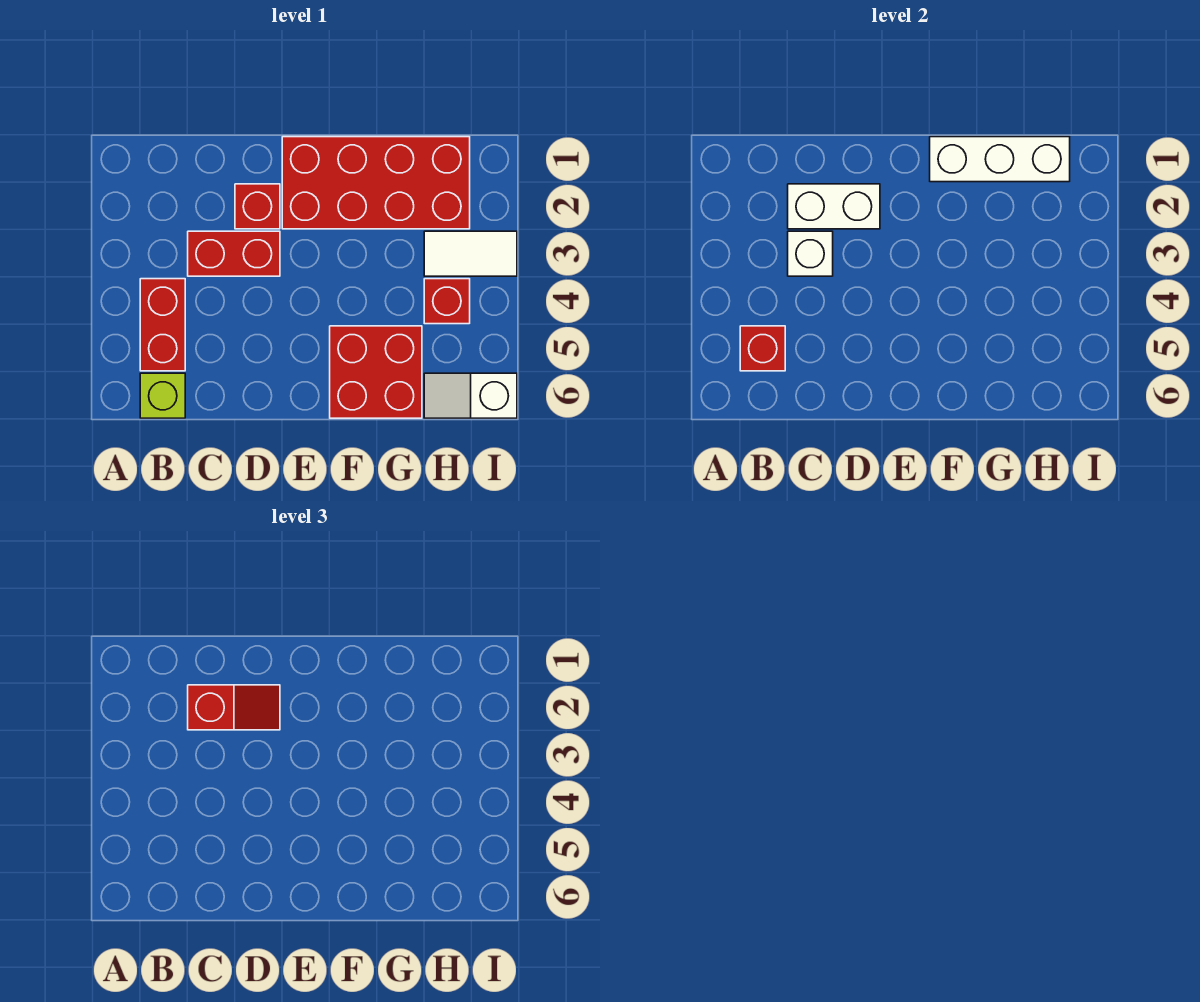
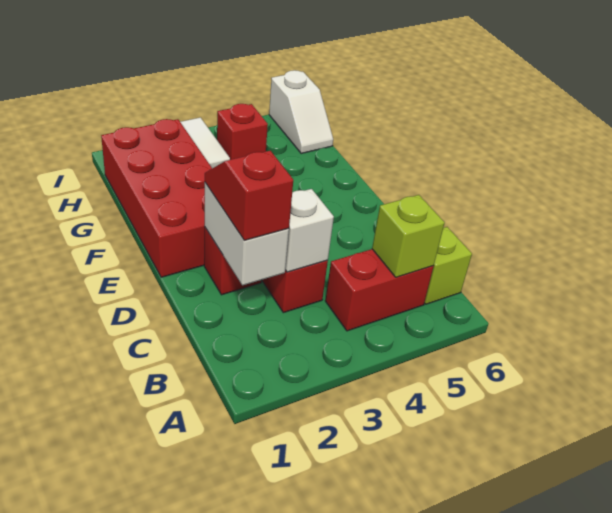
red brick B5 level 2 -> lime brick B5 level 2
white brick F1:H1 level 2 -> none
red brick F5:G6 level 1 -> none

